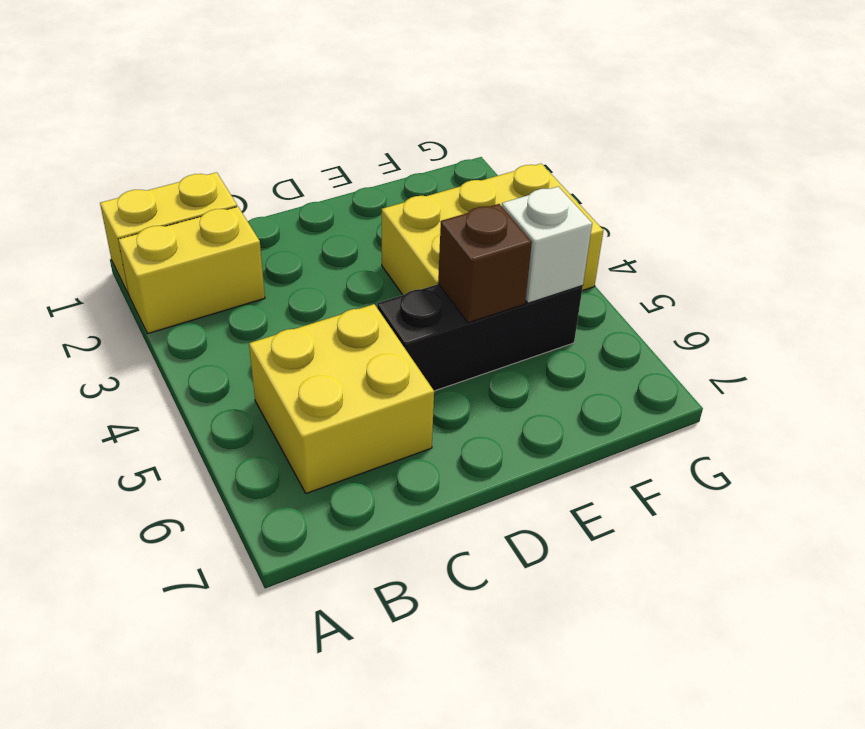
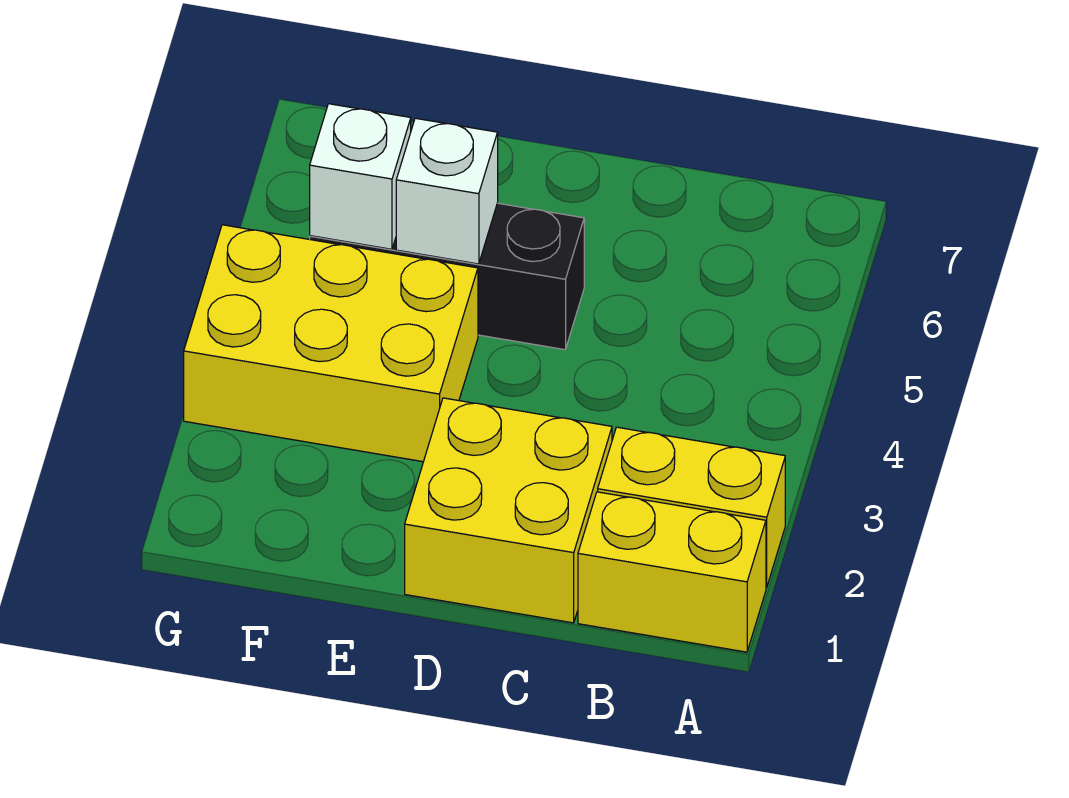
yellow brick B5:C6 level 1 -> yellow brick C1:D2 level 1
brown brick E5 level 2 -> white brick E5 level 2

